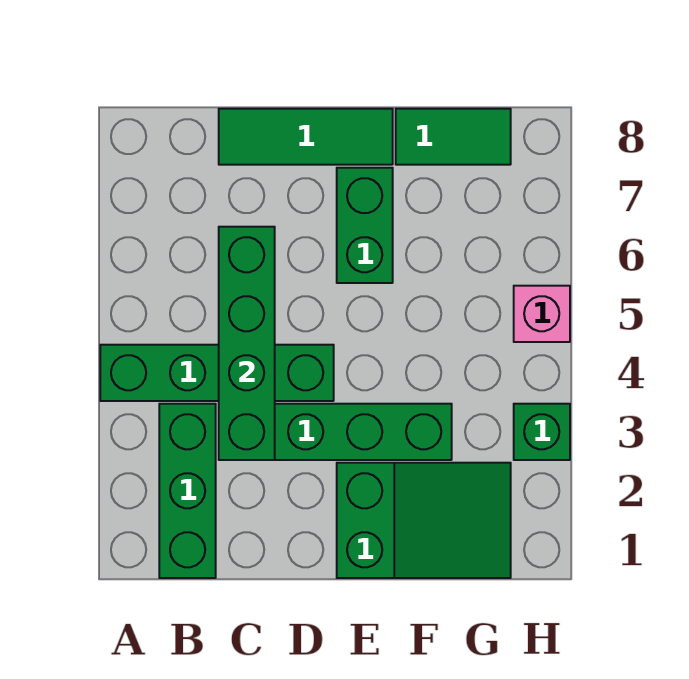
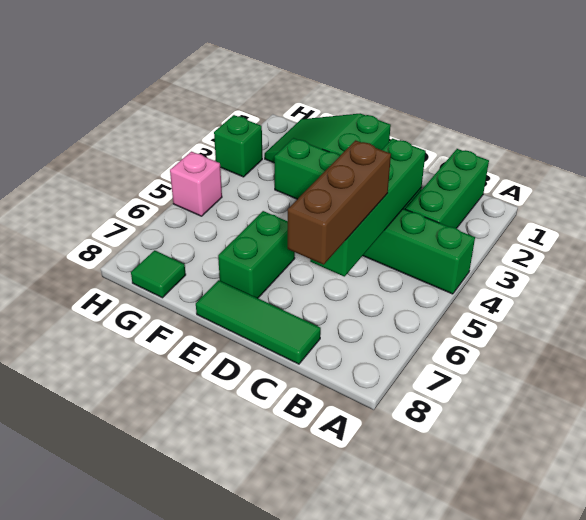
none -> brown brick C5:C7 level 3
green tile F8:G8 level 1 -> green tile G8 level 1

